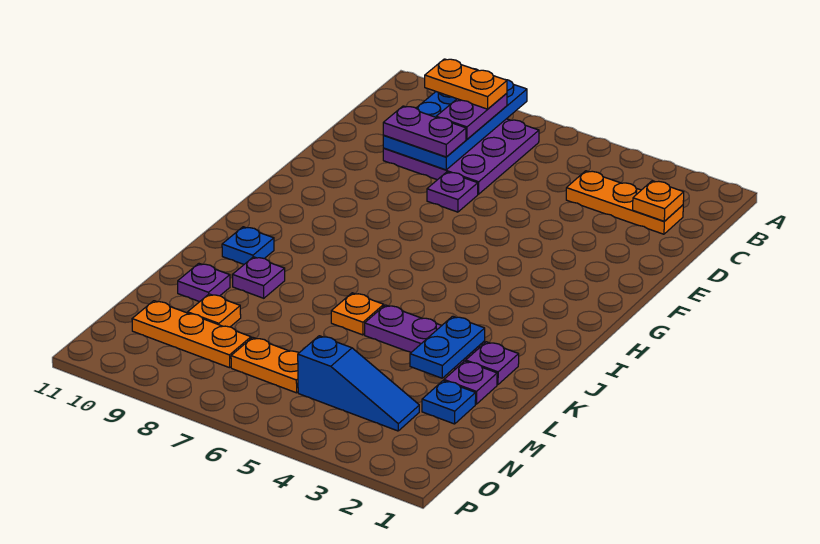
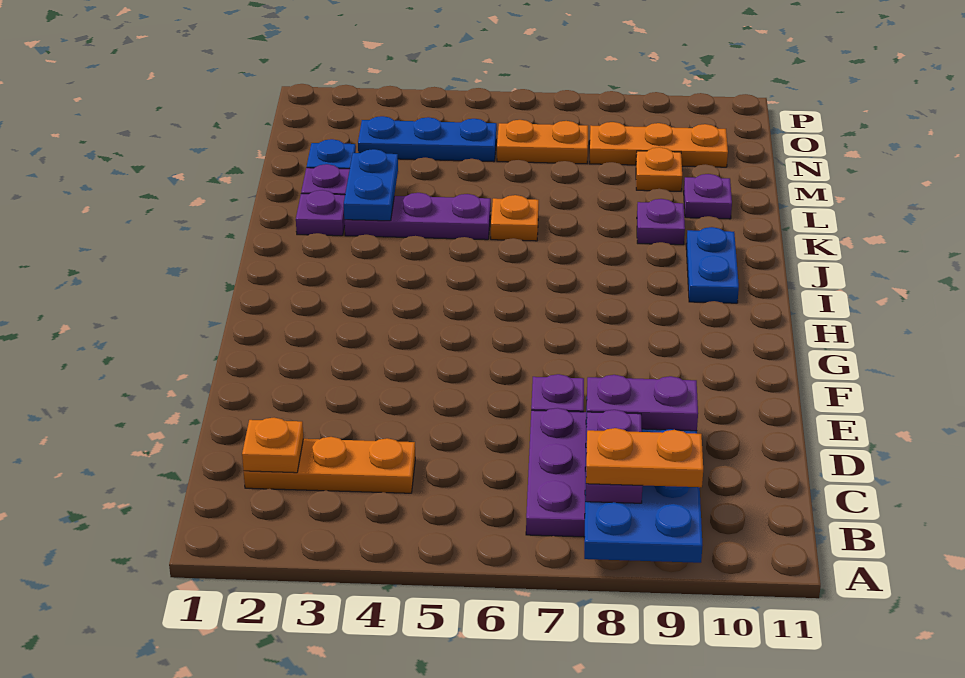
blue plate J10 level 1 -> blue plate I10:J10 level 1
blue slope N3:N5 level 1 top 5 -> blue plate N3:N5 level 1

